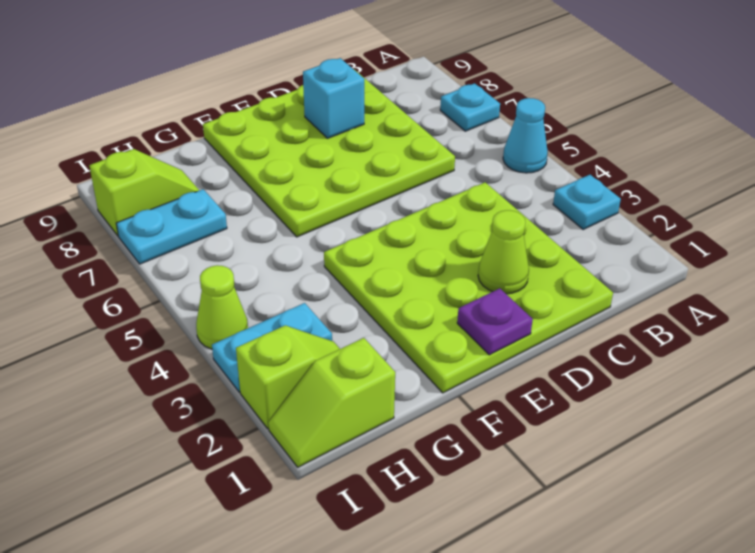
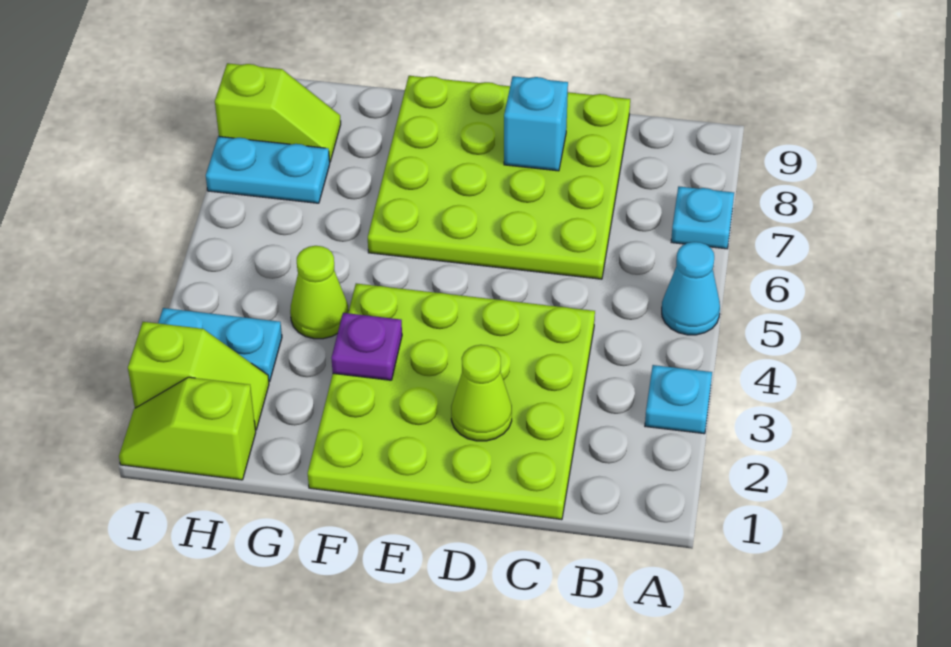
purple plate E1 level 2 -> purple plate F3 level 2
lime cone I4 level 1 -> lime cone G4 level 1

